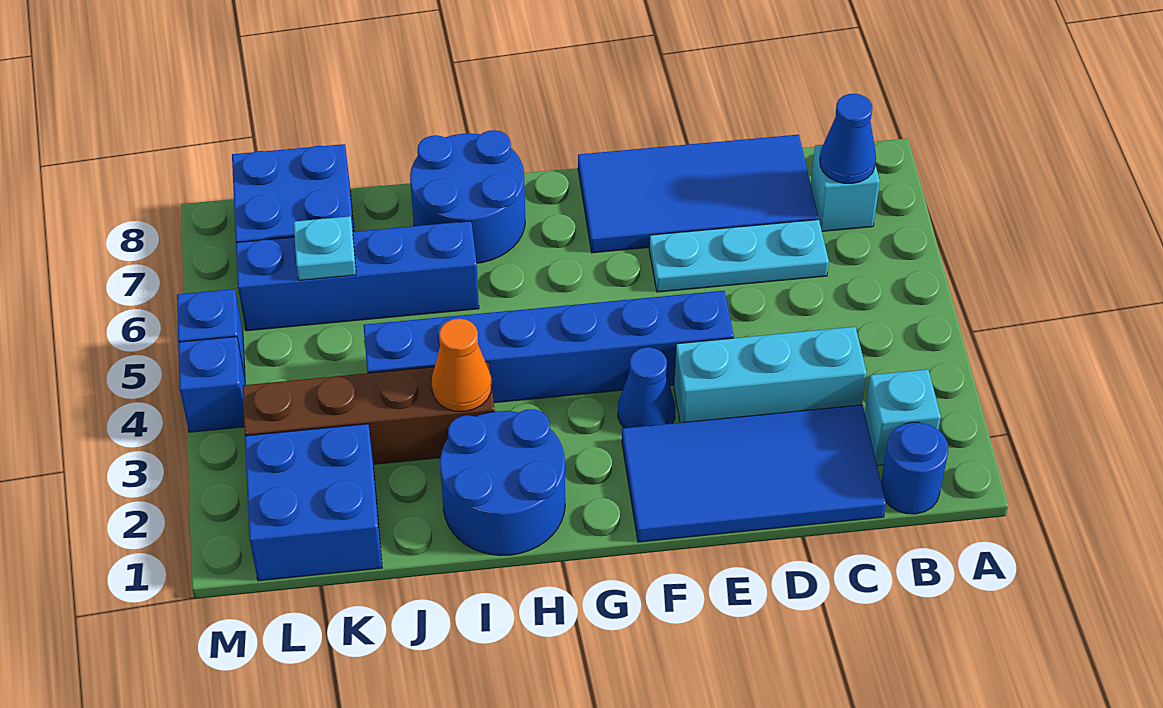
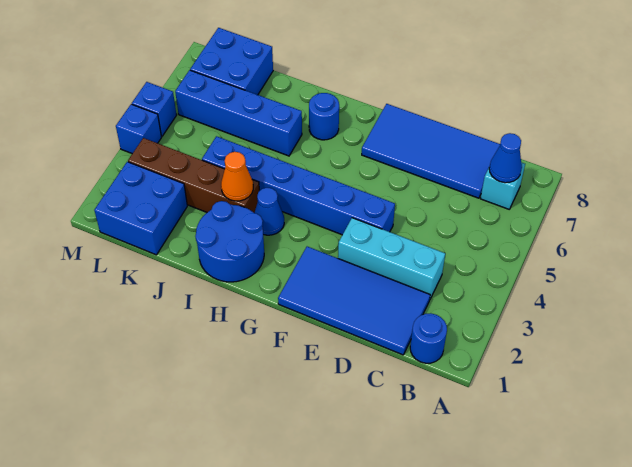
cyan brick B2 level 1 -> none
cyan plate C6:E6 level 1 -> none
blue cone F3 level 1 -> blue cone H3 level 1
blue round brick H7:I8 level 1 -> blue round brick H7 level 1
cyan plate K6 level 2 -> none

